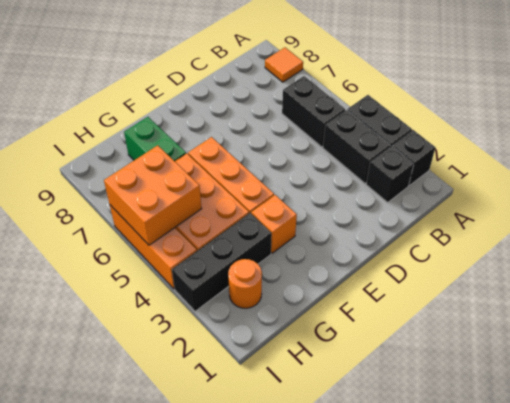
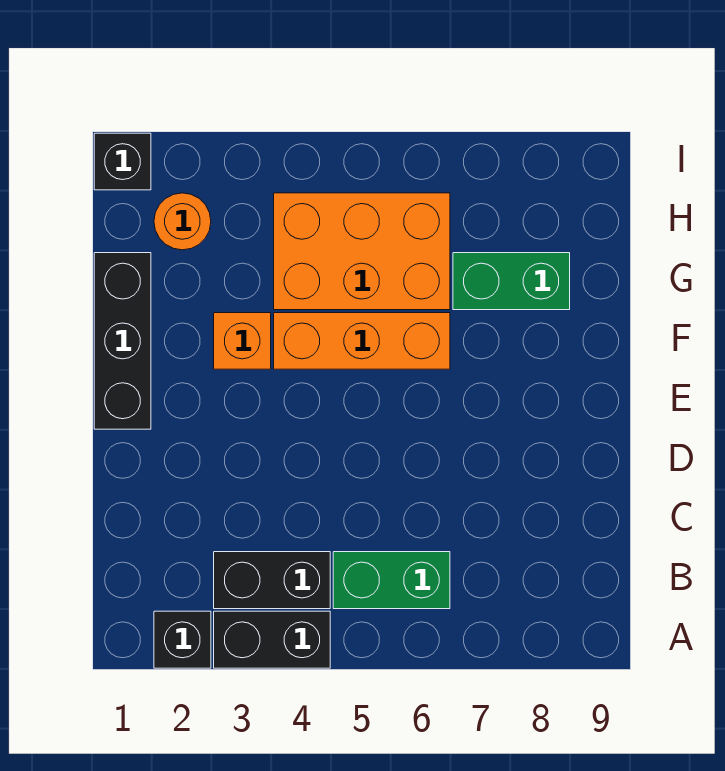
orange tile A8 level 1 -> none
black brick B2 level 1 -> black brick I1 level 1
black brick B5:B6 level 1 -> green brick B5:B6 level 1
black brick G3:I3 level 1 -> black brick E1:G1 level 1
orange brick H5:I6 level 2 -> none
orange brick I4:I6 level 1 -> none

